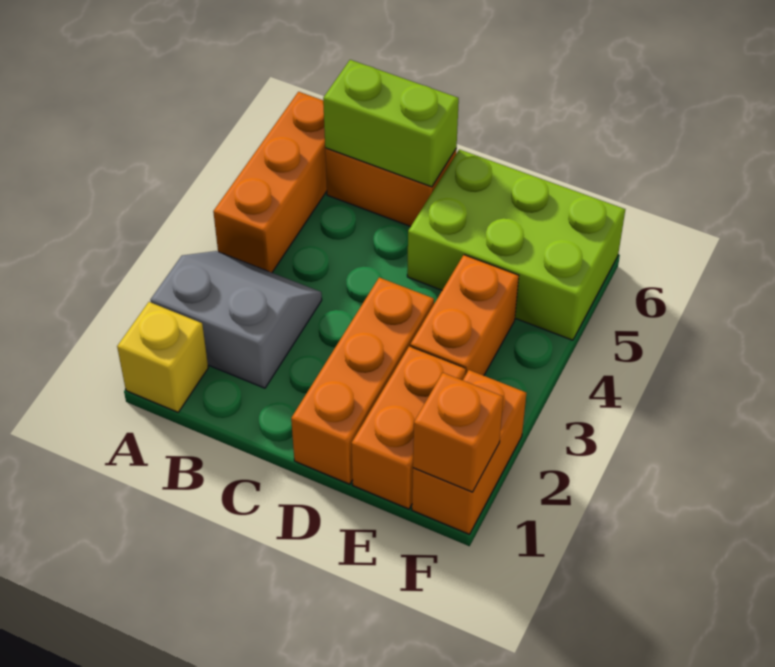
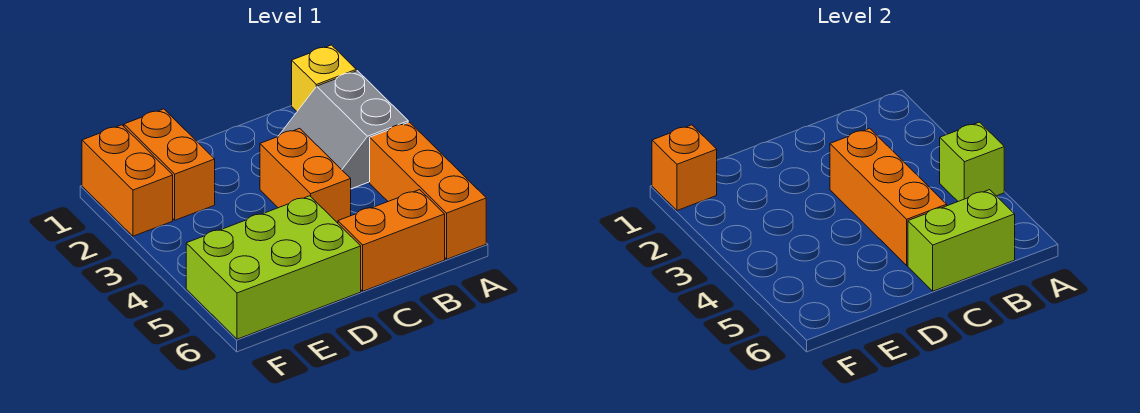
grey slope A2:B3 level 1 top 2 -> grey slope A2:B3 level 1 top A
none -> lime brick A4 level 2
orange brick D1:D3 level 1 -> orange brick C3:C5 level 2
orange brick E3:E4 level 1 -> orange brick C3:C4 level 1

